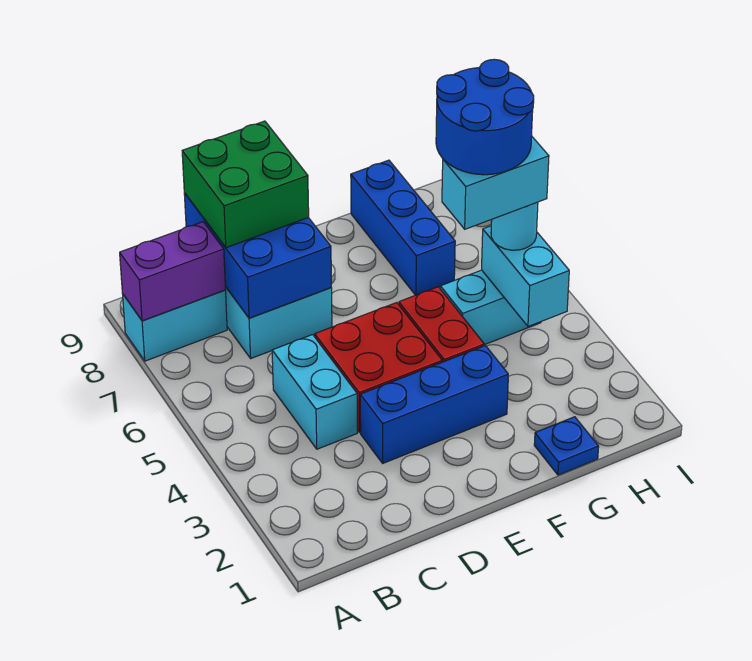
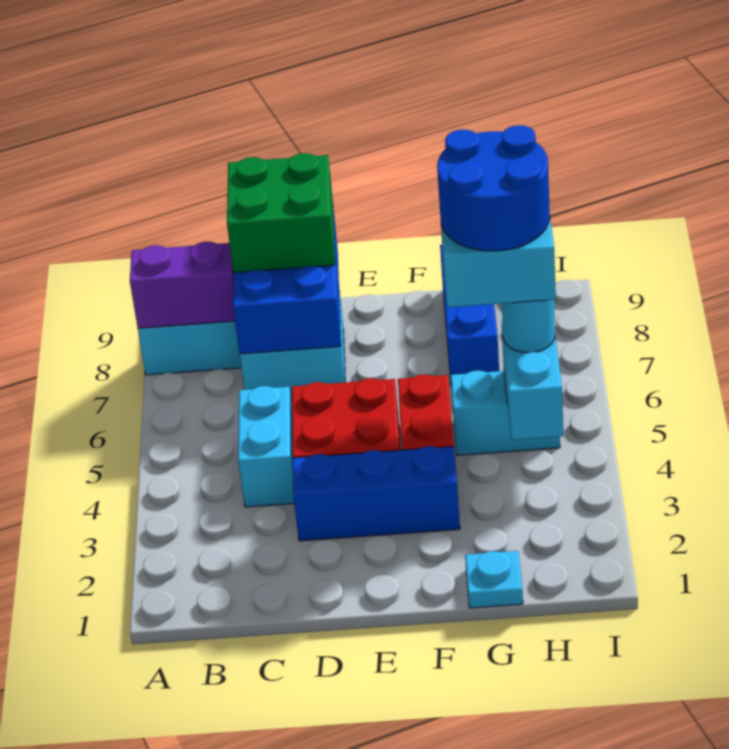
blue plate G1 level 1 -> cyan plate G1 level 1

